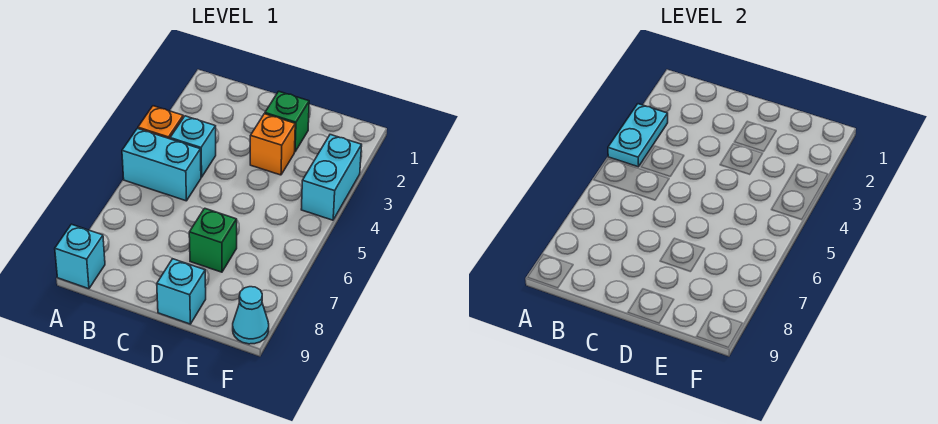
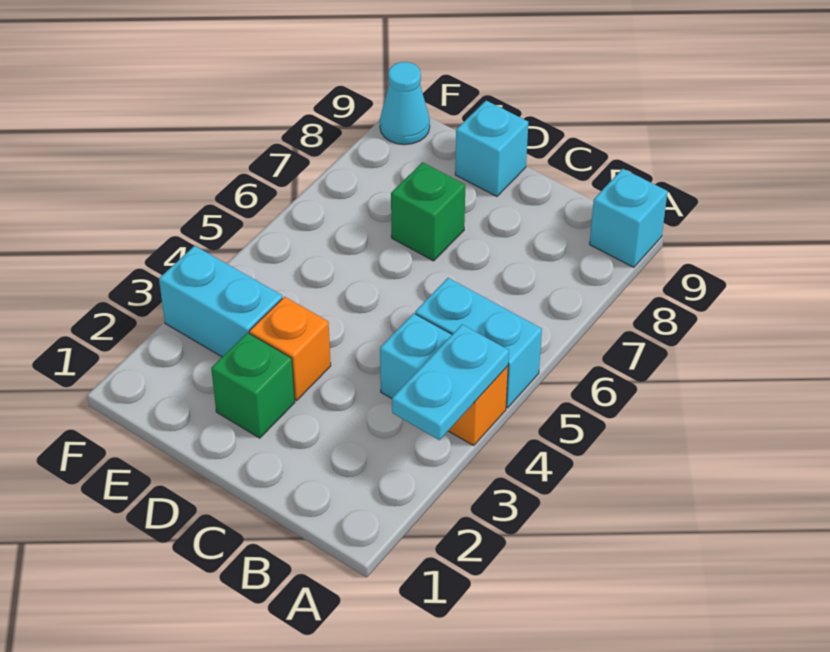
cyan brick F3:F4 level 1 -> cyan brick E3:F3 level 1

